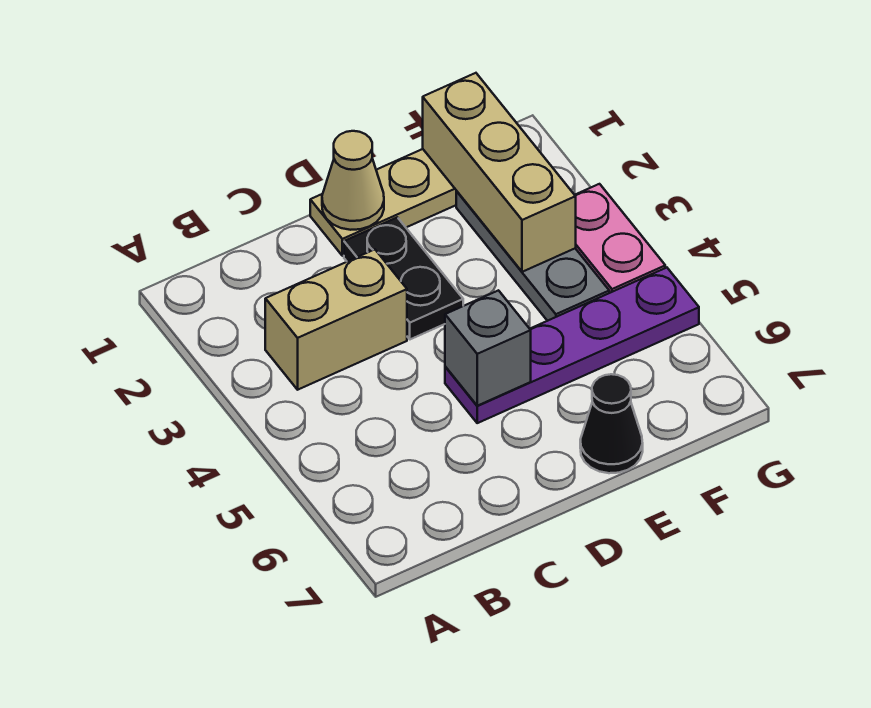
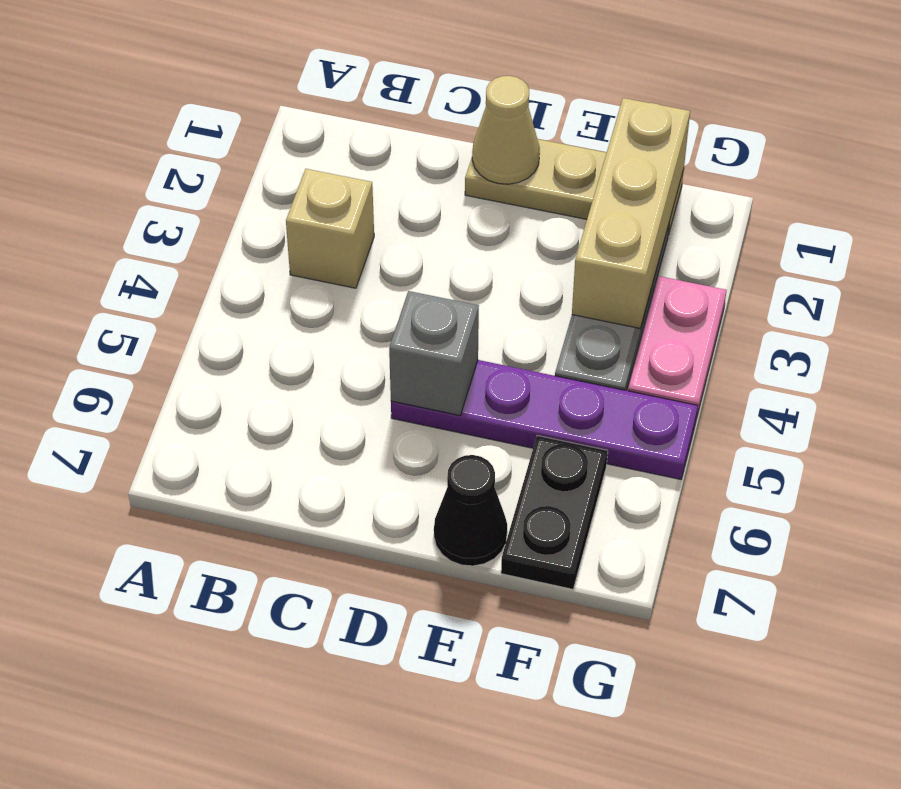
tan brick B3:C3 level 1 -> tan brick B3 level 1
black plate D2:D3 level 1 -> black plate F6:F7 level 1

